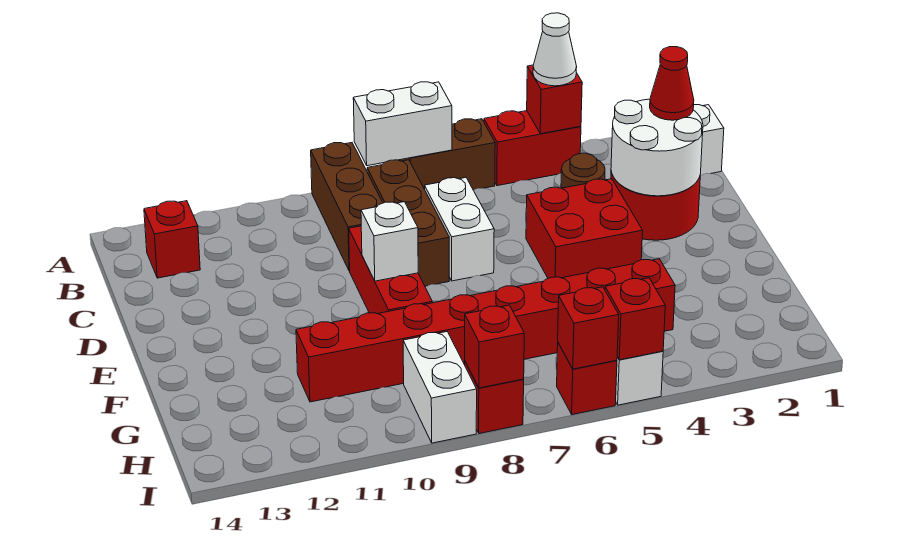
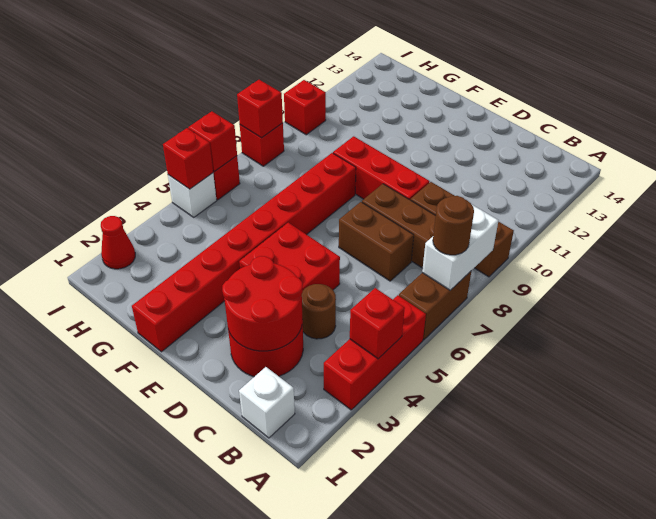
red brick A4:A5 level 1 -> red brick A3:A5 level 1
white cone A4 level 3 -> none
none -> brown round brick A7 level 3
red brick B13 level 1 -> red brick I10 level 1
white round brick C2:D3 level 2 -> red round brick C2:D3 level 2
red cone C2 level 3 -> red cone I2 level 1
white brick C7:D7 level 1 -> brown brick C7:D7 level 1
white brick E9 level 2 -> none
red brick G4:G11 level 1 -> red brick F1:F8 level 1
white brick H9:I9 level 1 -> none

